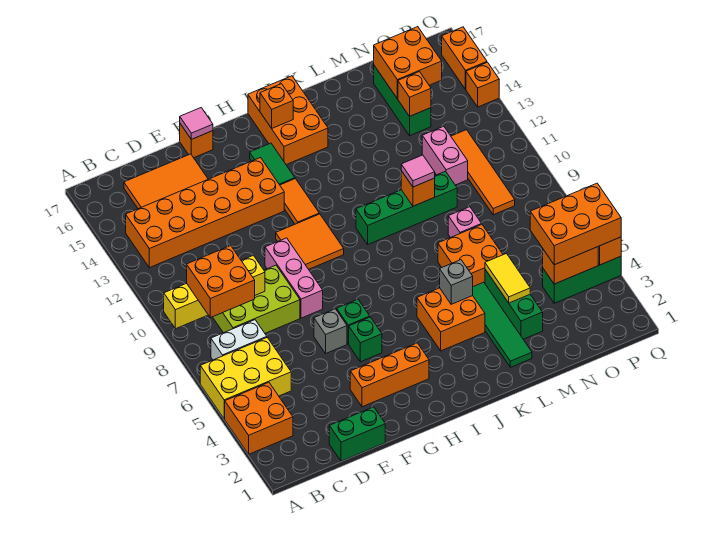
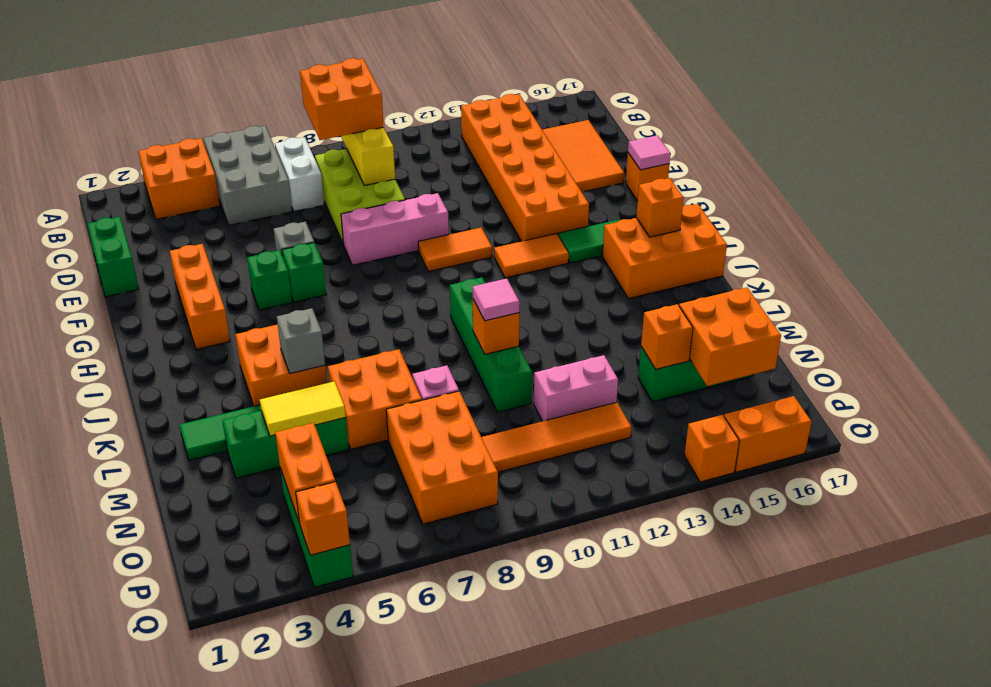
yellow brick A5:C6 level 1 -> grey brick A5:C6 level 1
orange tile G10:H11 level 1 -> orange tile G10:G11 level 1
orange brick O4:Q5 level 3 -> orange brick N7:P8 level 1

